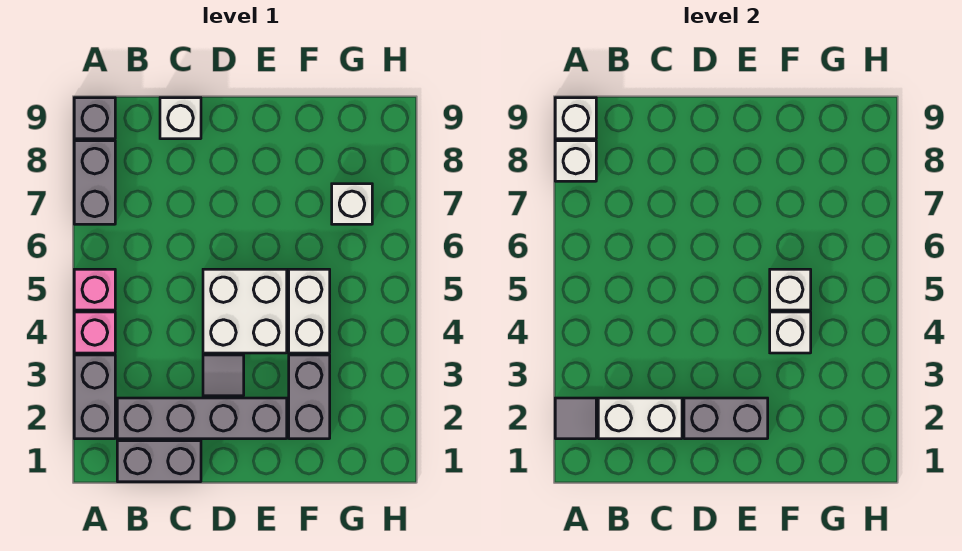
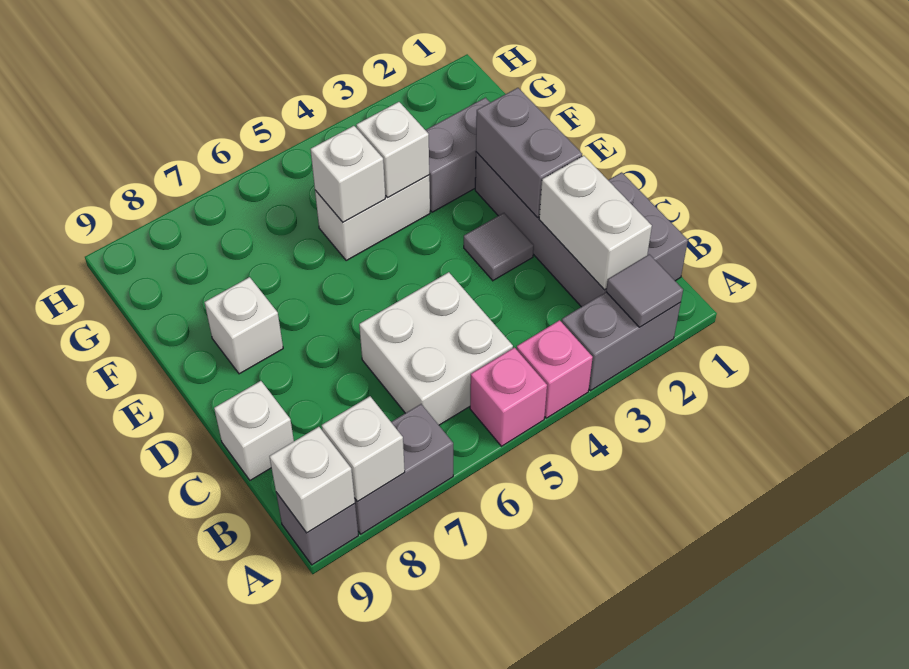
white brick D4:E5 level 1 -> white brick B5:C6 level 1
white brick G7 level 1 -> white brick E8 level 1

